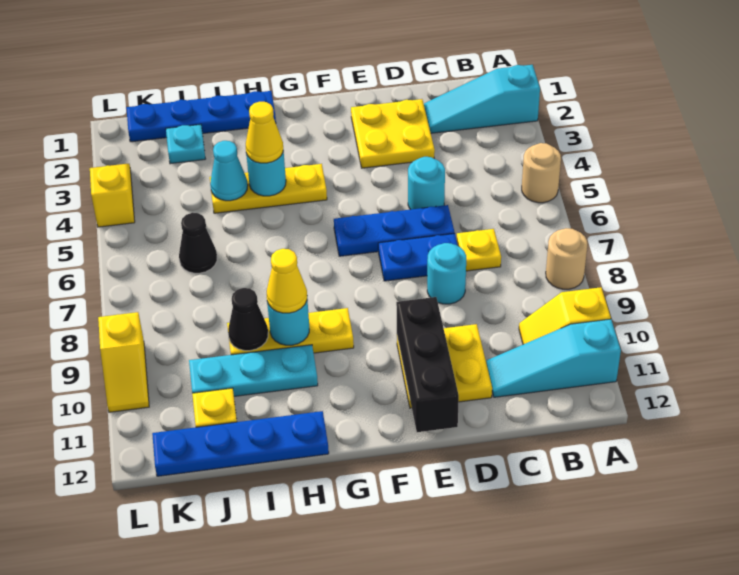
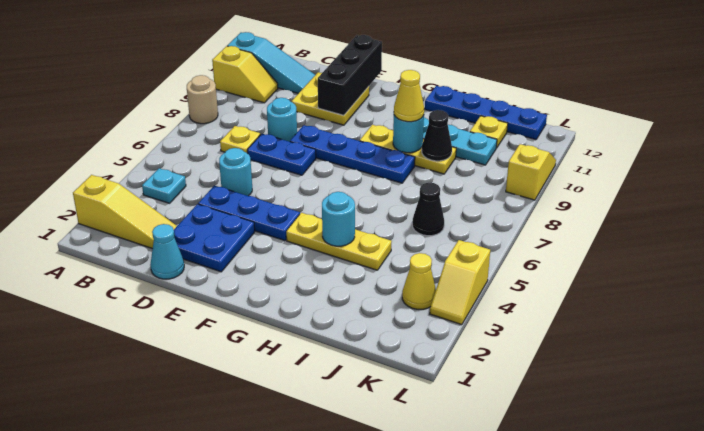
cyan slope A2:C2 level 1 top A -> yellow slope A2:C2 level 1 top A
tan round brick A5 level 1 -> none
yellow plate D2:E3 level 1 -> blue plate D2:E3 level 1
blue plate D6:F6 level 1 -> blue plate D4:F4 level 1
blue plate H1:K1 level 1 -> blue plate E8:H8 level 1
yellow cone H4 level 3 -> yellow cone K3 level 1
cyan cone I4 level 2 -> cyan cone D1 level 1
cyan plate J2 level 1 -> cyan plate B4 level 1

